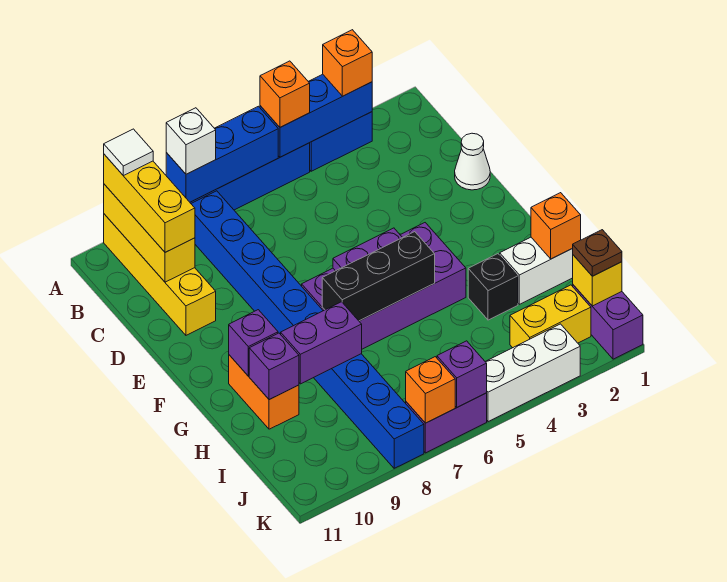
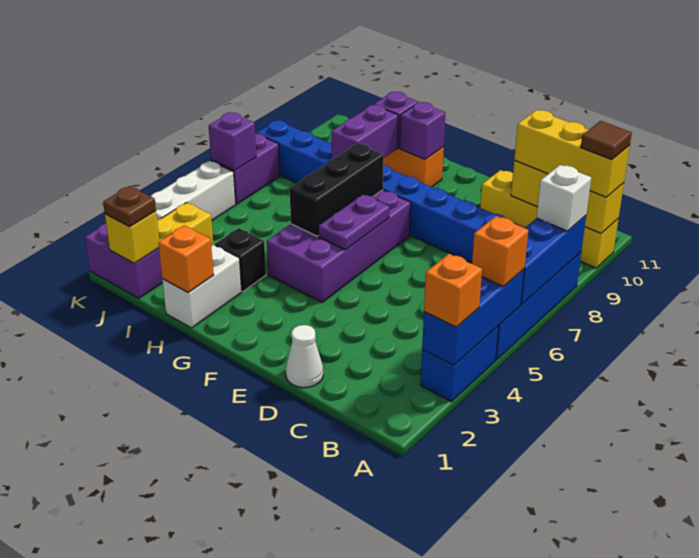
white tile A10 level 4 -> brown tile A10 level 4
orange brick K7 level 2 -> none

